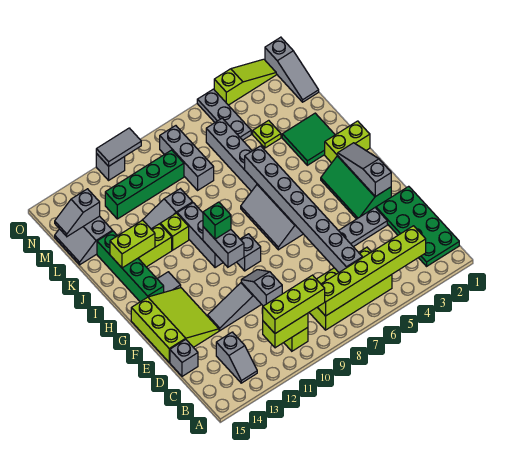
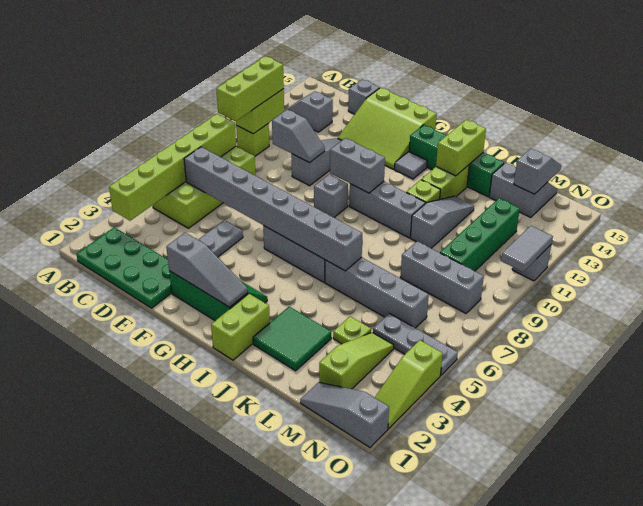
green brick H10 level 3 -> none
none -> lime slope M2:M4 level 1 top 2

